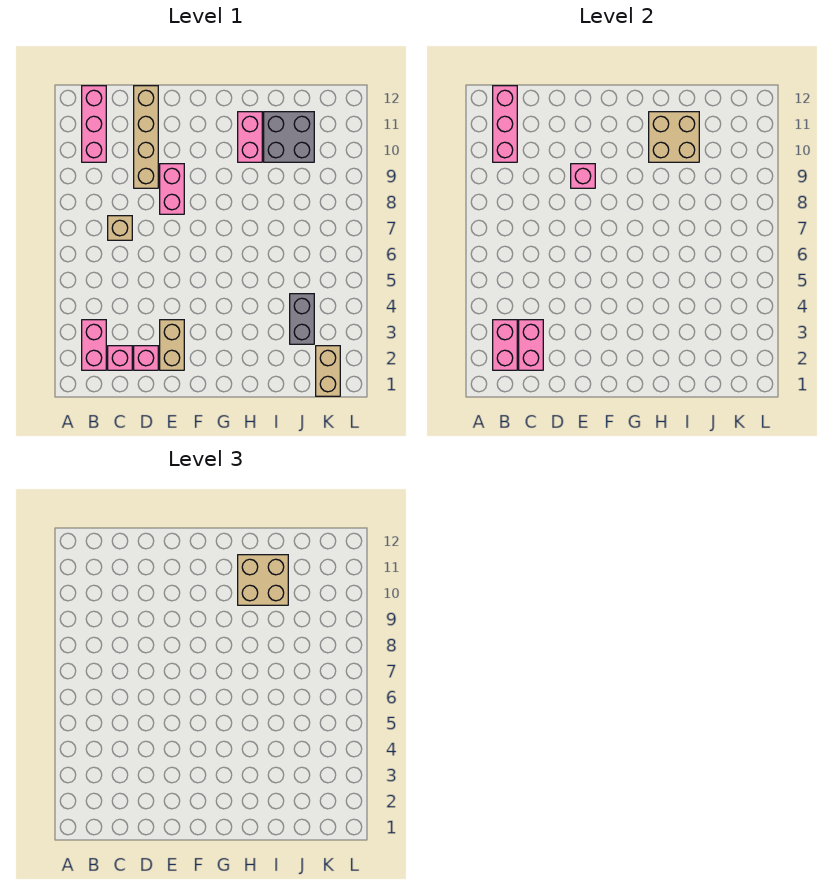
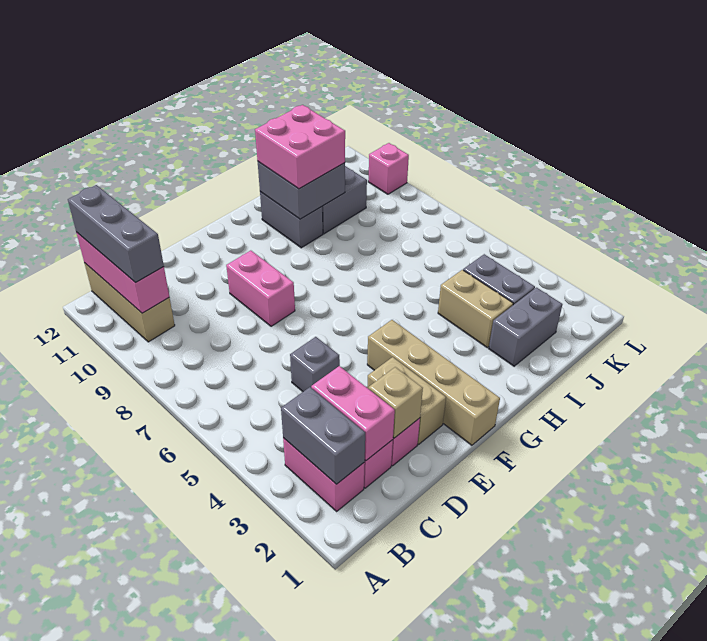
pink brick B2:B3 level 2 -> grey brick B2:B3 level 2
pink brick B10:B12 level 1 -> tan brick B10:B12 level 1
none -> grey brick B10:B12 level 3
tan brick C7 level 1 -> tan brick D2 level 2
none -> grey brick D5 level 1
tan brick D9:D12 level 1 -> tan brick F1:F4 level 1
pink brick E9 level 2 -> pink brick L10 level 1
pink brick H10:H11 level 1 -> grey brick H10:H11 level 1
tan brick H10:I11 level 2 -> grey brick H10:I11 level 2
tan brick H10:I11 level 3 -> pink brick H10:I11 level 3
none -> grey brick I2:J2 level 1
tan brick K1:K2 level 1 -> tan brick I3:I4 level 1

